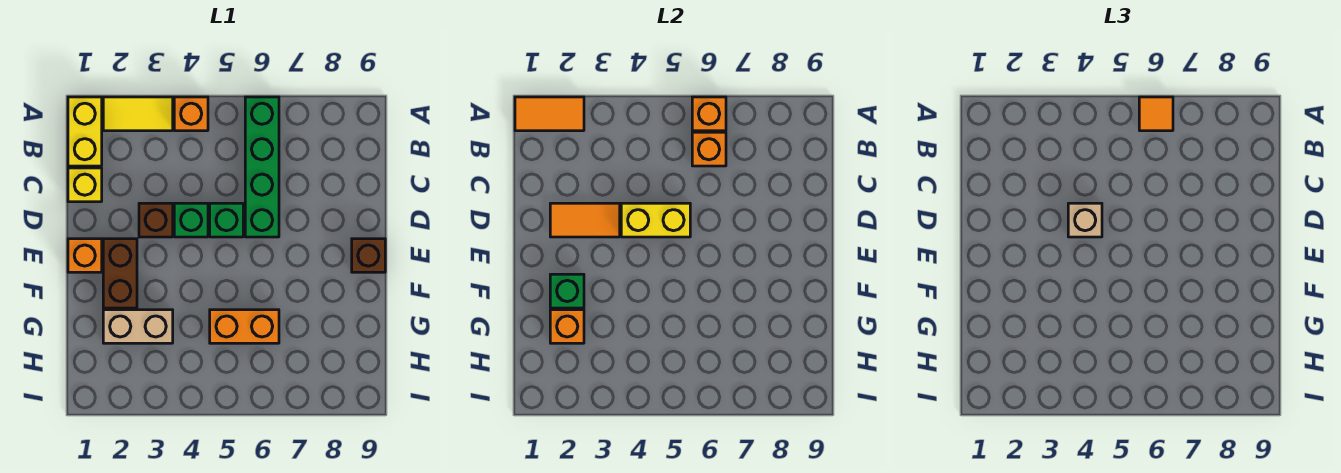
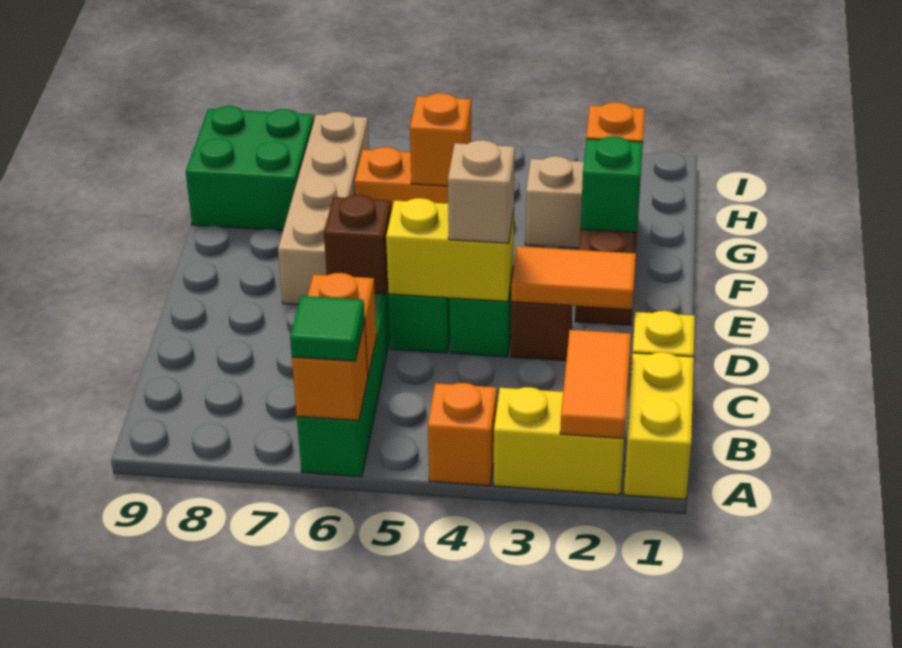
orange tile A1:A2 level 2 -> orange tile A2:B2 level 2
yellow tile A2:A3 level 1 -> yellow brick A2:A3 level 1
orange tile A6 level 3 -> green tile A6 level 3
orange brick E1 level 1 -> orange brick G5 level 2
none -> tan brick E7:H7 level 1
brown brick E9 level 1 -> brown brick D6 level 2
none -> green brick G8:H9 level 1

